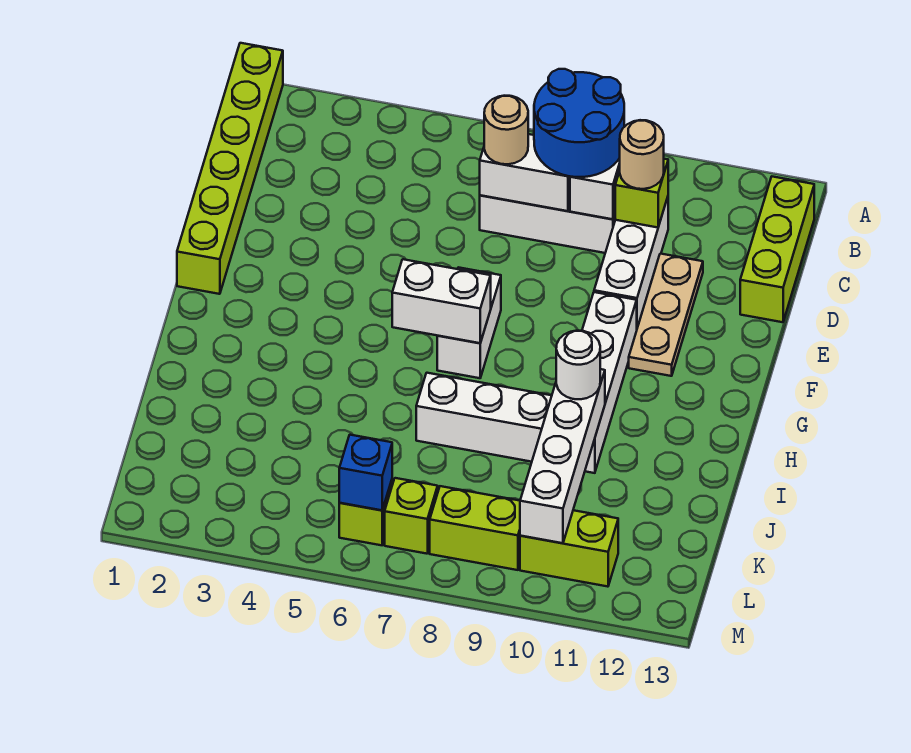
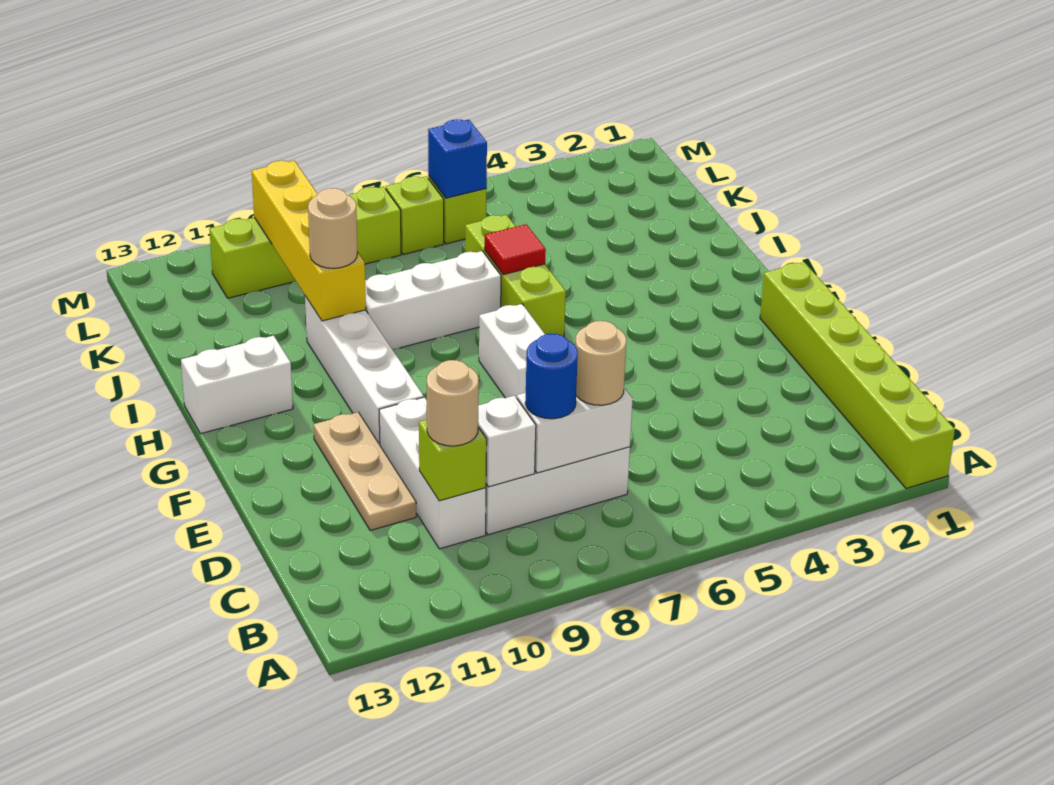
blue round brick B8:C9 level 3 -> blue round brick C8 level 3
lime brick B13:D13 level 1 -> lime brick H6:J6 level 1
white brick G6:G7 level 2 -> white brick H12:H13 level 1
none -> red tile I6 level 2
white brick I10:L10 level 2 -> yellow brick I10:L10 level 2
white round brick I10 level 3 -> tan round brick I10 level 3

